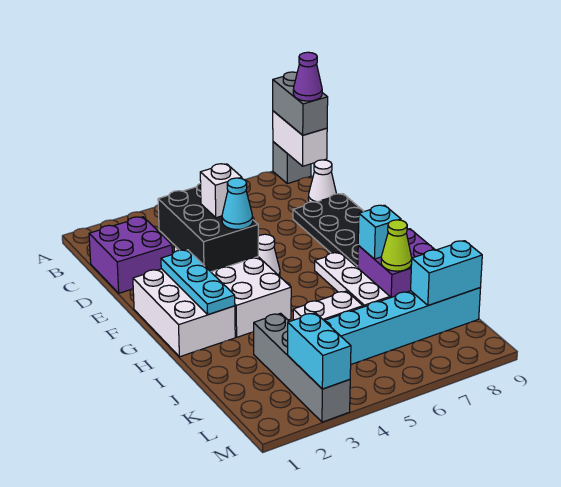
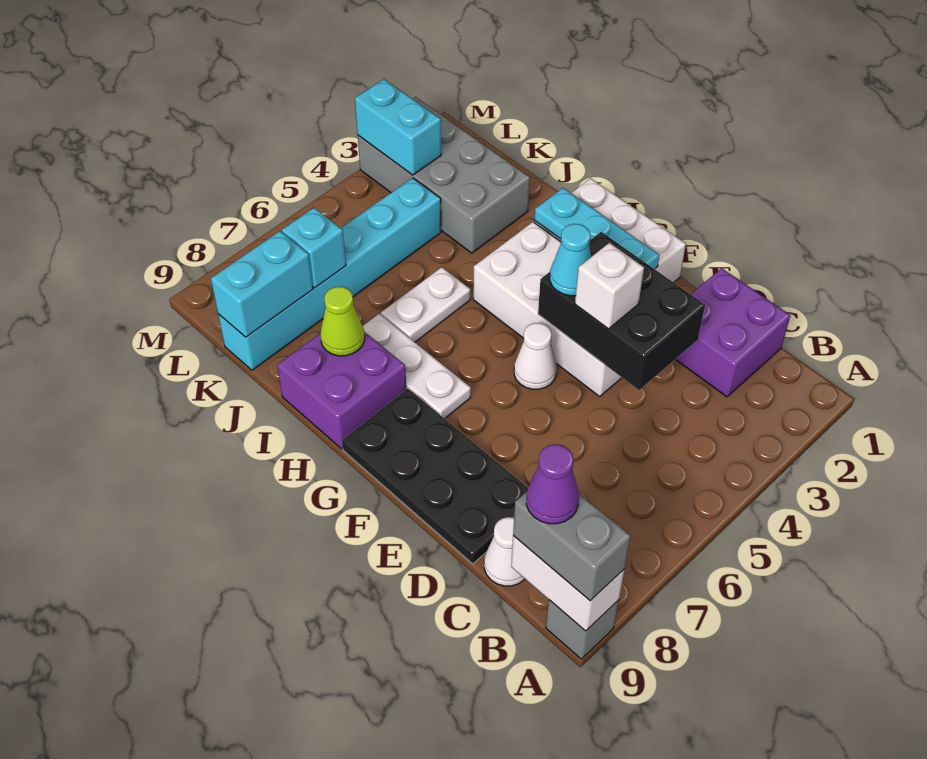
cyan brick H8 level 2 -> cyan brick K7 level 2
grey brick J3:M3 level 1 -> grey brick J2:M3 level 1

